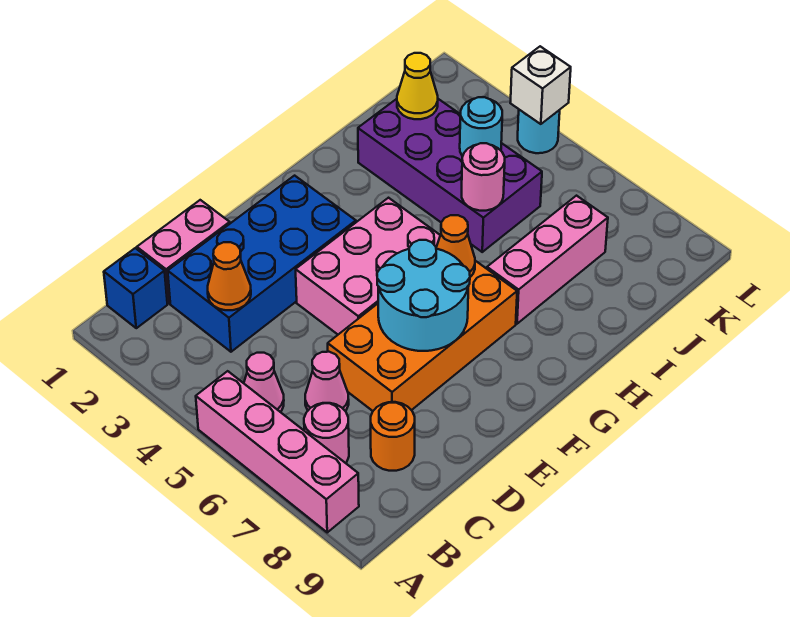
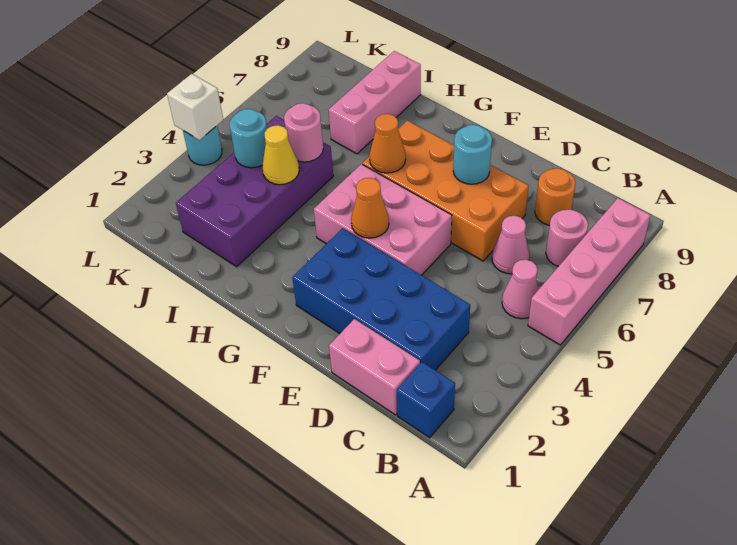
orange cone C3 level 2 -> orange cone F4 level 2
cyan round brick E6:F7 level 2 -> cyan round brick E7 level 2
pink brick H7:J7 level 1 -> pink brick I7:I9 level 1
yellow cone J2 level 2 -> yellow cone I4 level 2

